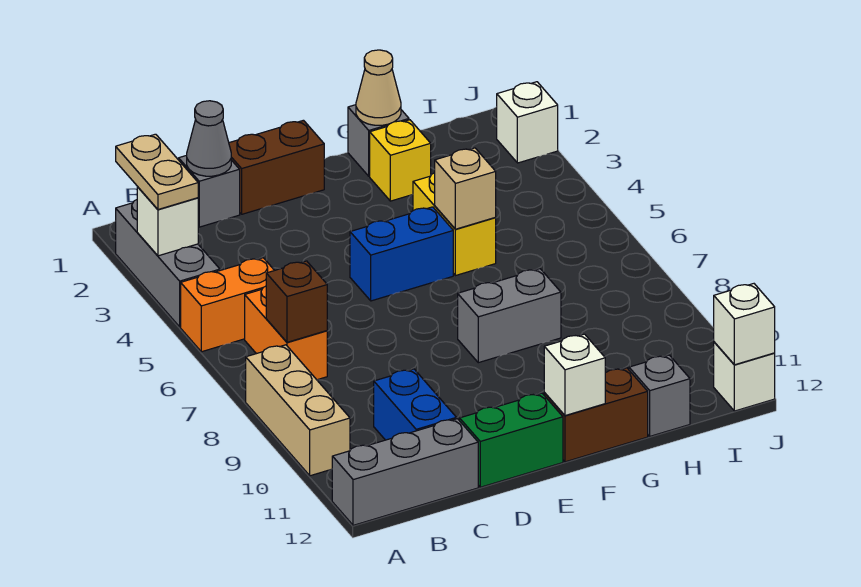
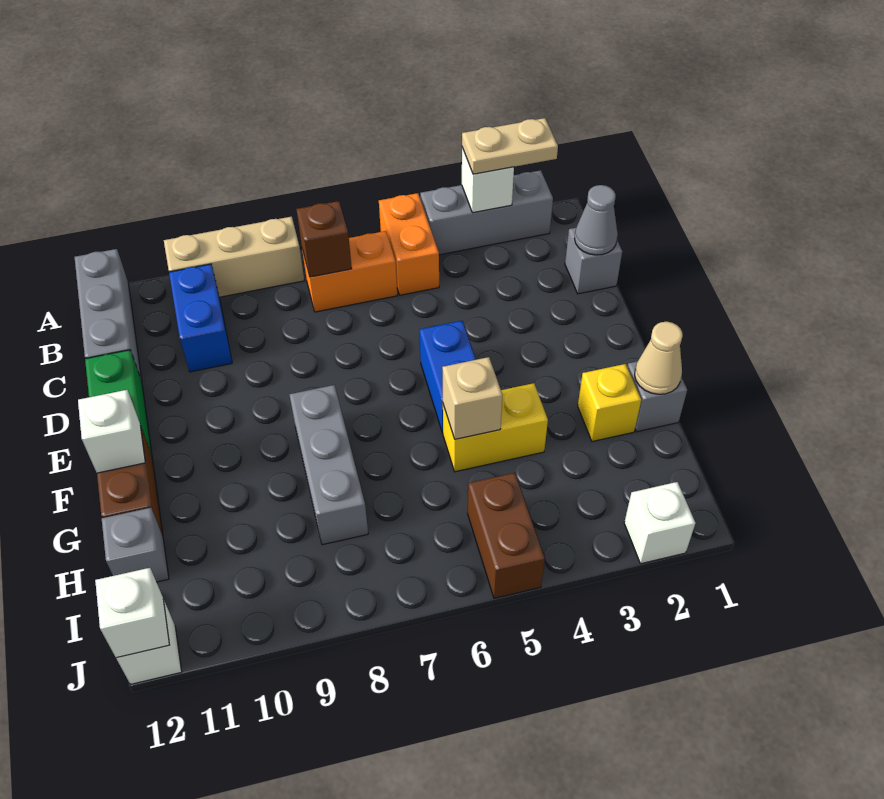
blue brick C10:C11 level 1 -> blue brick B10:C10 level 1
brown brick D1:E1 level 1 -> brown brick I5:J5 level 1
grey brick F8:G8 level 1 -> grey brick F8:H8 level 1

